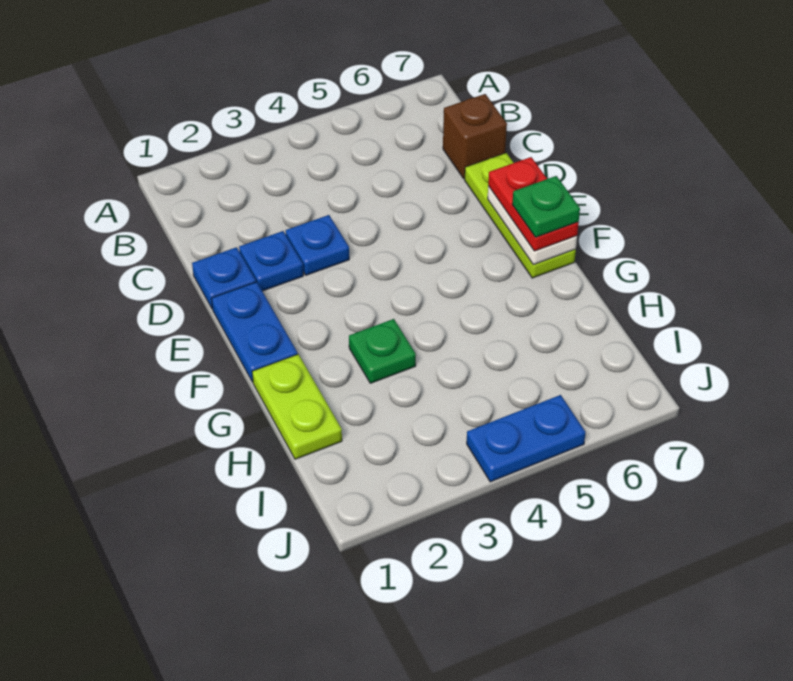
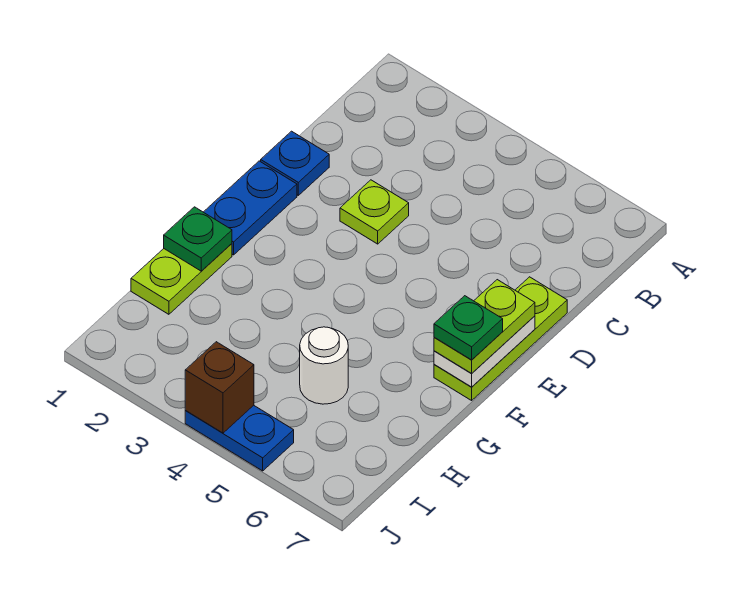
brown brick C7 level 1 -> brown brick J4 level 2
blue plate D2 level 1 -> none
blue plate D3 level 1 -> lime plate D3 level 1
red plate E7:F7 level 3 -> lime plate E7:F7 level 3
green plate G3 level 1 -> green plate G1 level 2
none -> white round brick H5 level 1

